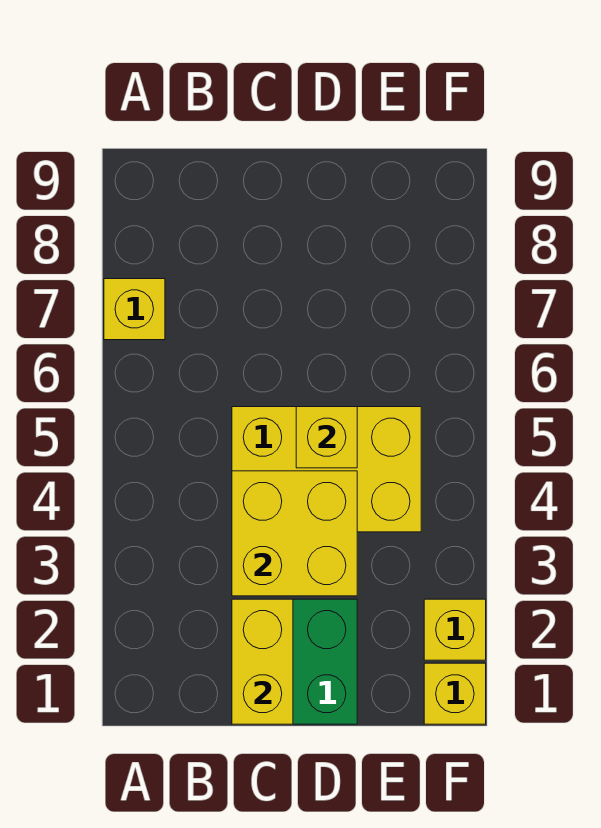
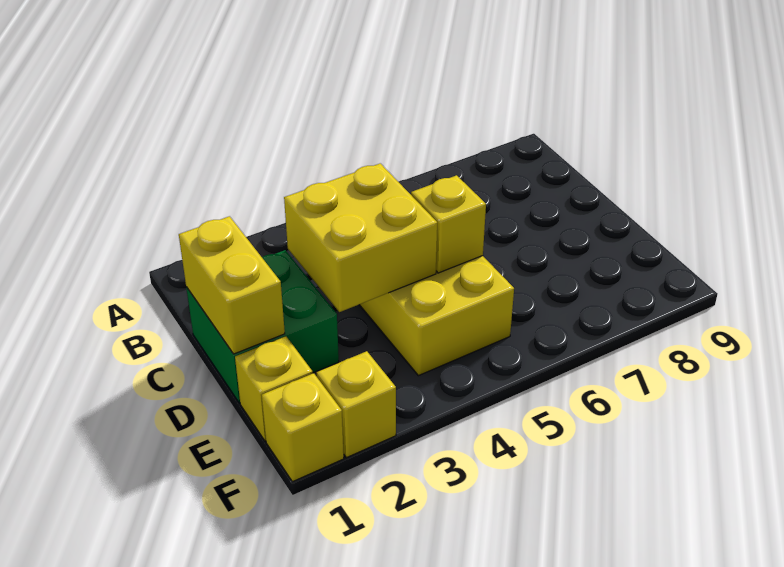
yellow brick A7 level 1 -> yellow brick E1 level 1
yellow brick C1:C2 level 2 -> yellow brick C1:D1 level 2

